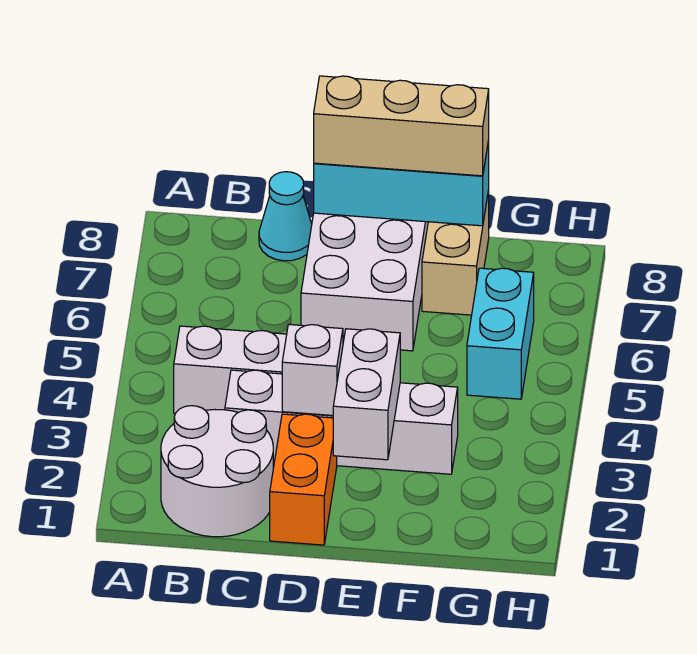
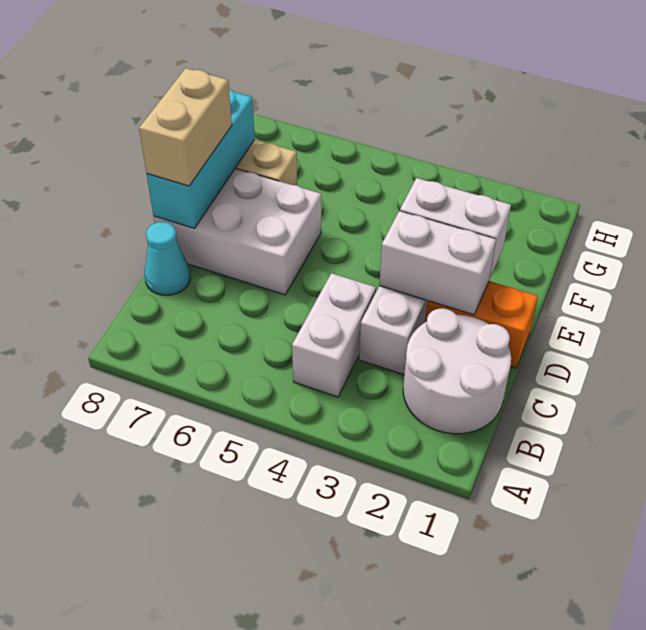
white brick D3 level 2 -> white brick D2:D3 level 2
tan brick D8:F8 level 3 -> tan brick D8:E8 level 3
cyan brick G5:G6 level 1 -> none

